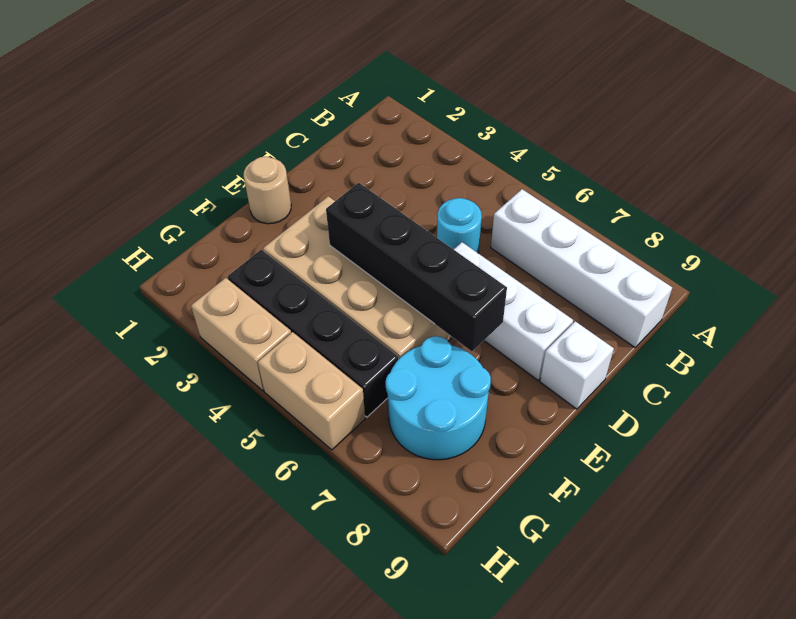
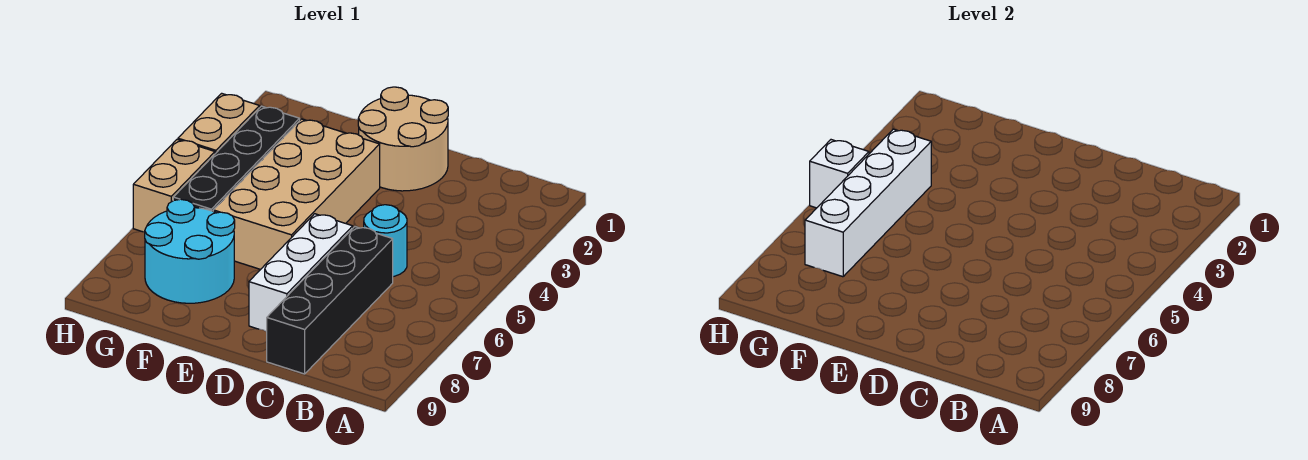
white brick B6:B9 level 1 -> white brick G4:G7 level 2
white brick D9 level 1 -> white brick H5 level 2
tan round brick E1 level 1 -> tan round brick D1:E2 level 1
black brick E4:E7 level 2 -> black brick C6:C9 level 1

